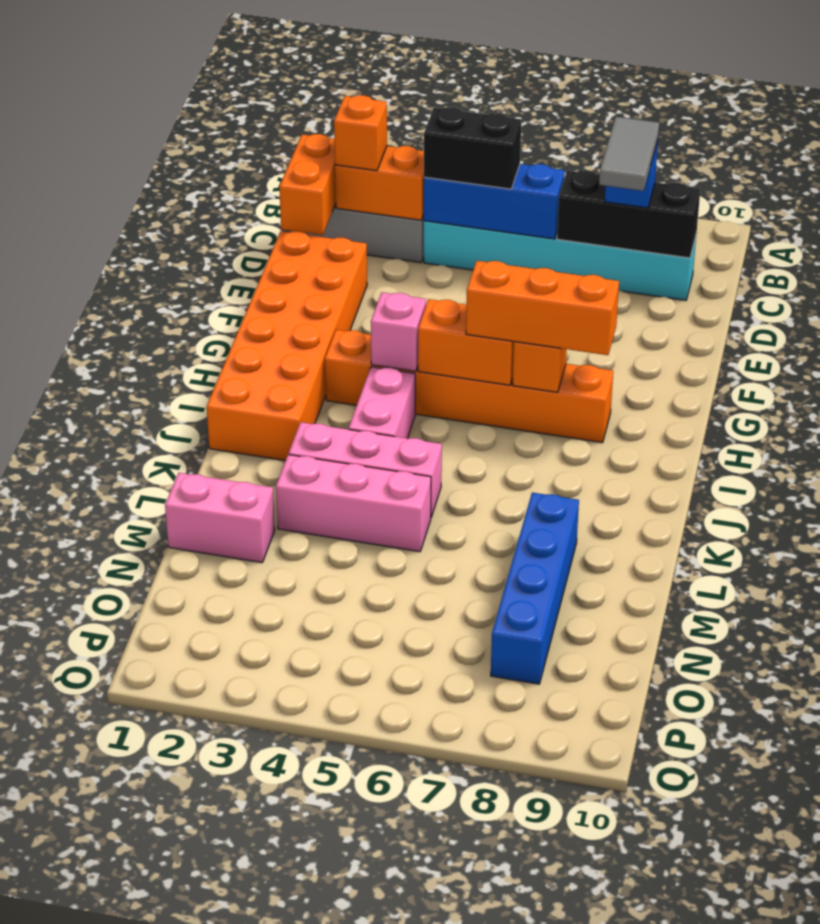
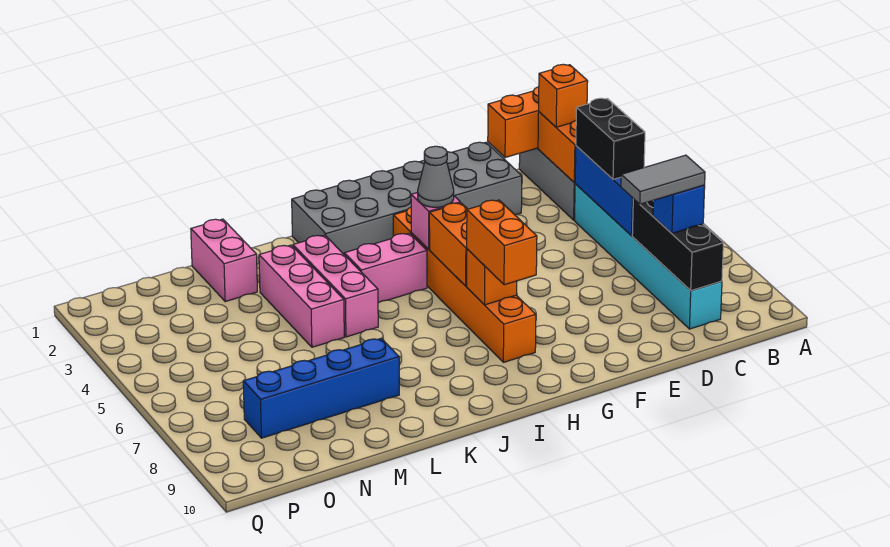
orange brick E1:J2 level 1 -> grey brick E1:J2 level 1
none -> grey cone H4 level 3
orange brick H6:H8 level 3 -> orange brick H7:H8 level 3

